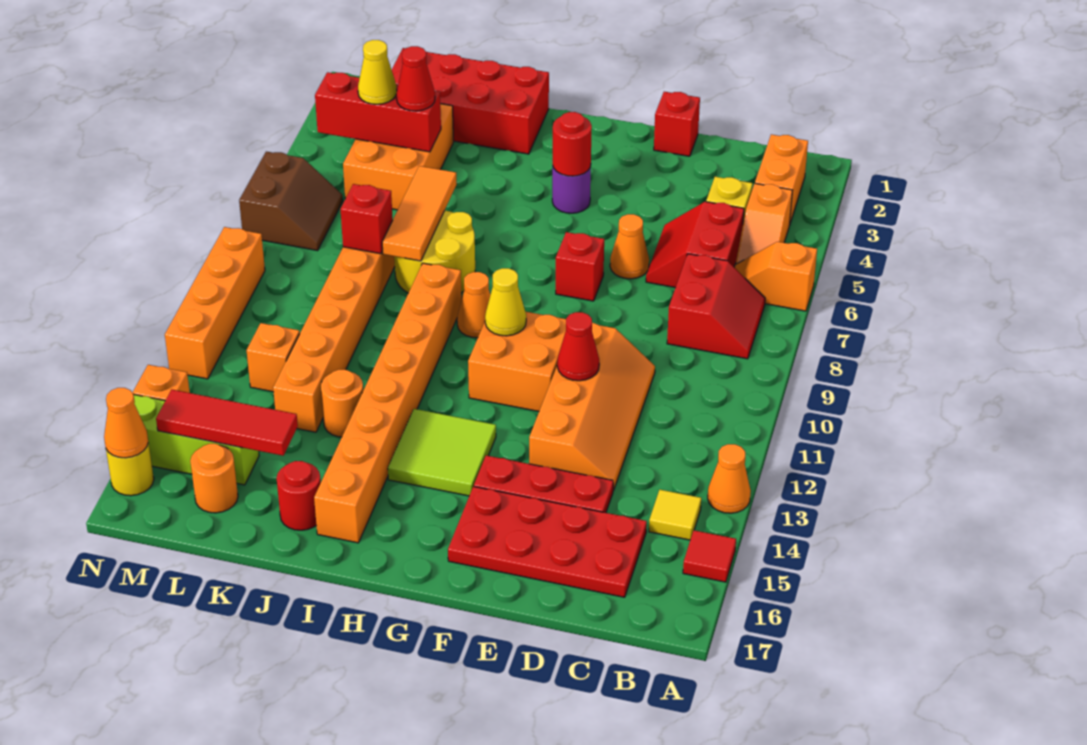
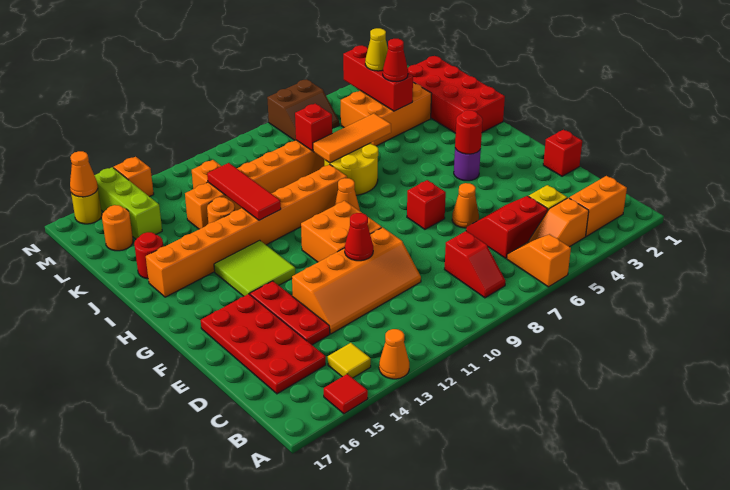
red slope B7:C8 level 1 top C -> red slope B8:C8 level 1 top C
yellow cone G10 level 2 -> none
red tile K15:M15 level 2 -> red tile I12:K12 level 2
orange brick N9:N12 level 1 -> none

